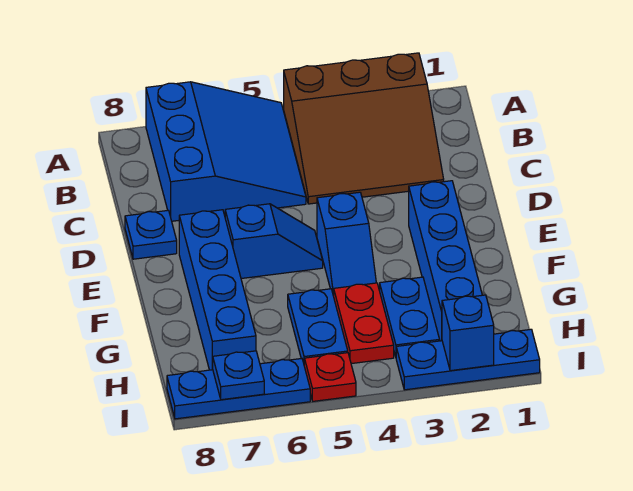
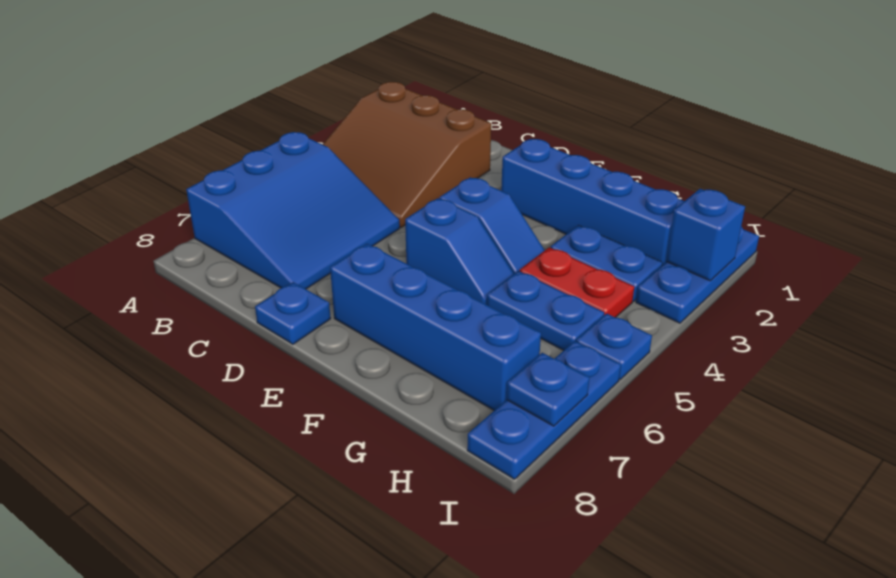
brown slope A2:C4 level 1 top A -> brown slope A2:C4 level 1 top 2
blue slope A5:C7 level 1 top 7 -> blue slope A5:C7 level 1 top A
blue slope E5:E6 level 1 top 6 -> blue slope E5:F5 level 1 top E
red plate I5 level 1 -> blue plate I5 level 1

